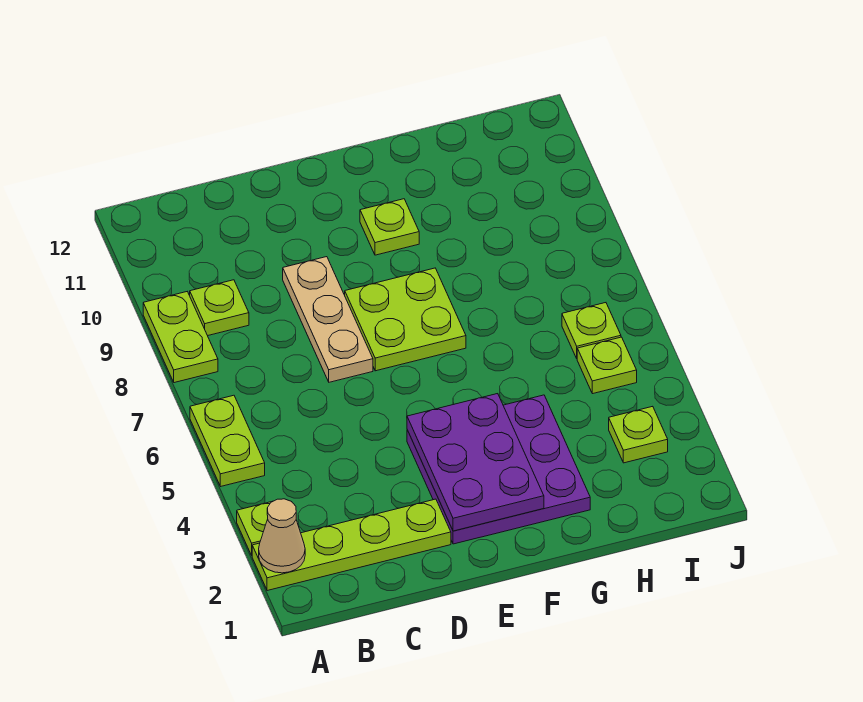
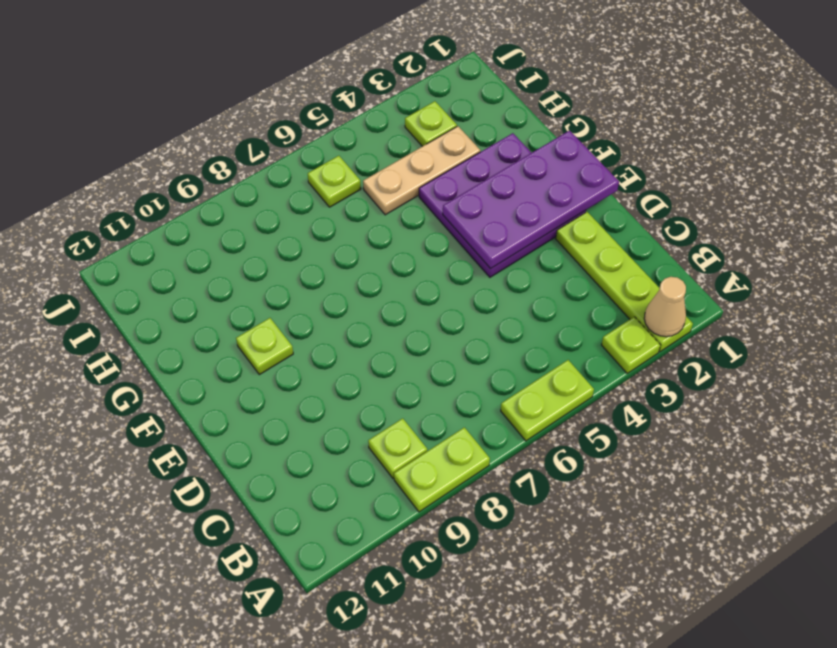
tan plate D7:D9 level 1 -> tan plate H3:H5 level 1
purple plate E2:F4 level 2 -> purple plate E1:F4 level 2
lime plate E7:F8 level 1 -> none
lime plate I5 level 1 -> none

